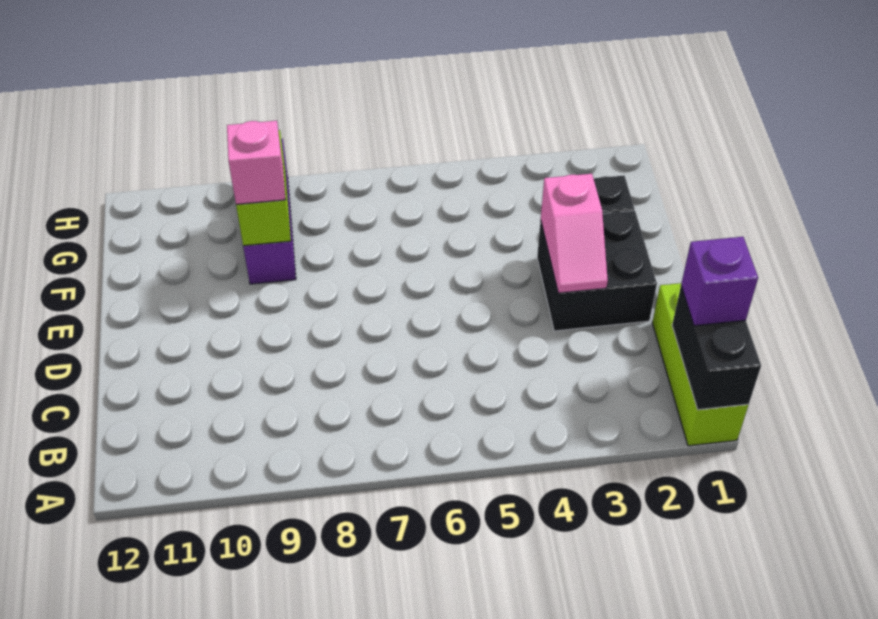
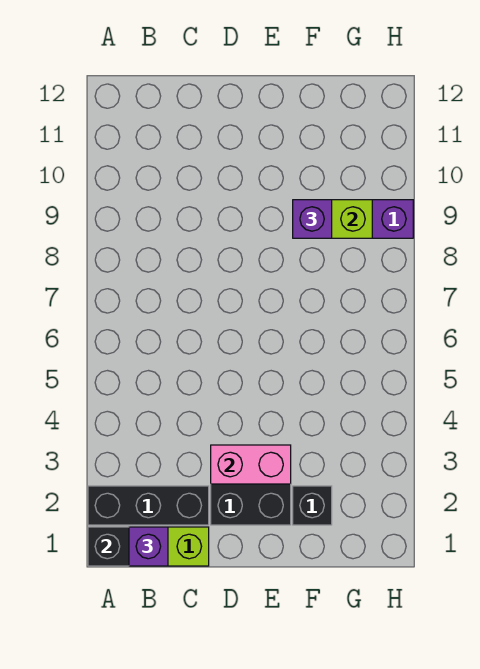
none -> black brick A2:C2 level 1
pink slope D3:E3 level 2 top E -> pink brick D3:E3 level 2
pink brick F9 level 3 -> purple brick F9 level 3

